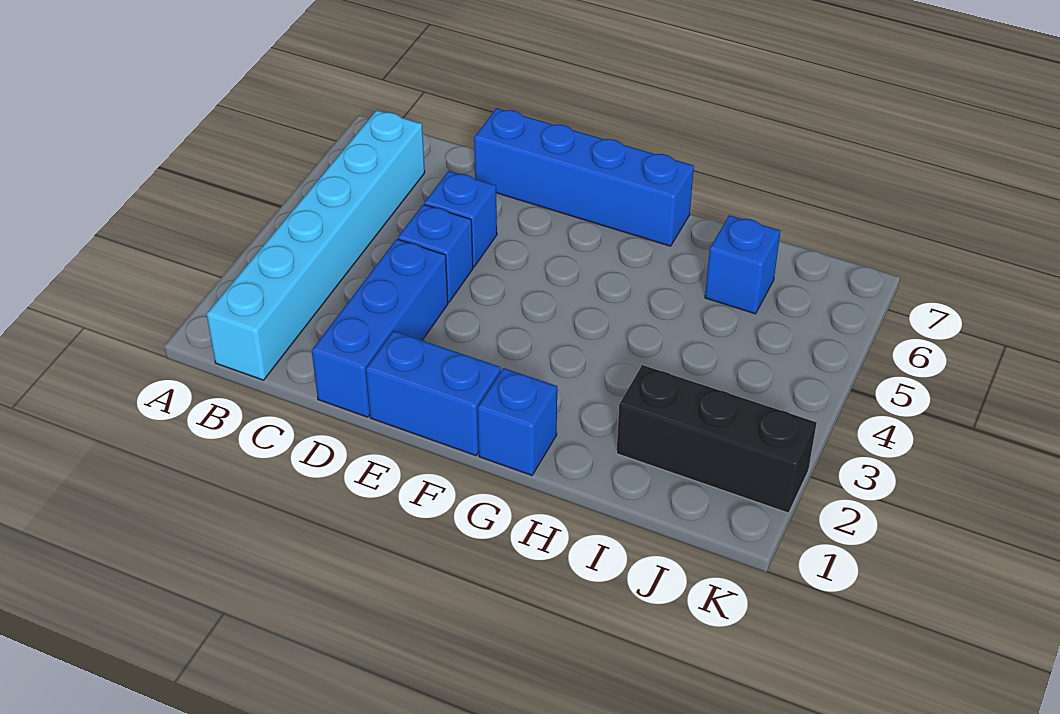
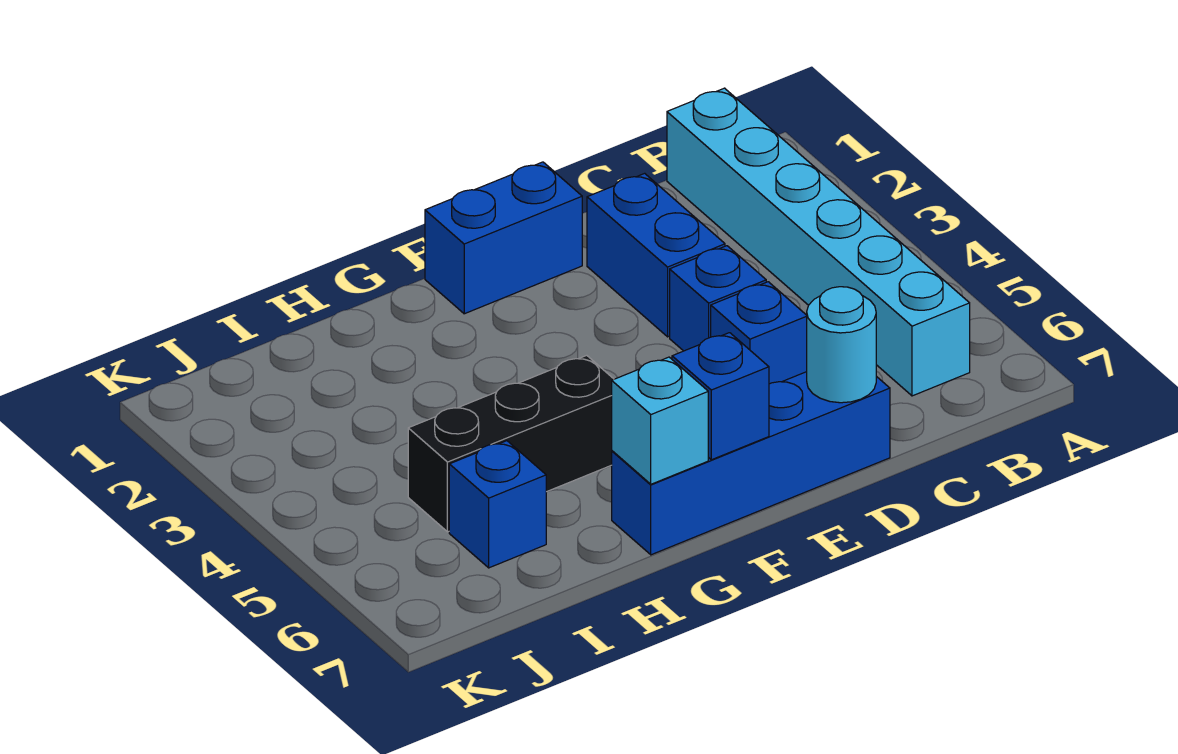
blue brick D1:D3 level 1 -> blue brick D2:D3 level 1
none -> cyan round brick D7 level 2
blue brick G1 level 1 -> blue brick F7 level 2
none -> cyan brick G7 level 2
black brick I2:K2 level 1 -> black brick G5:I5 level 1

